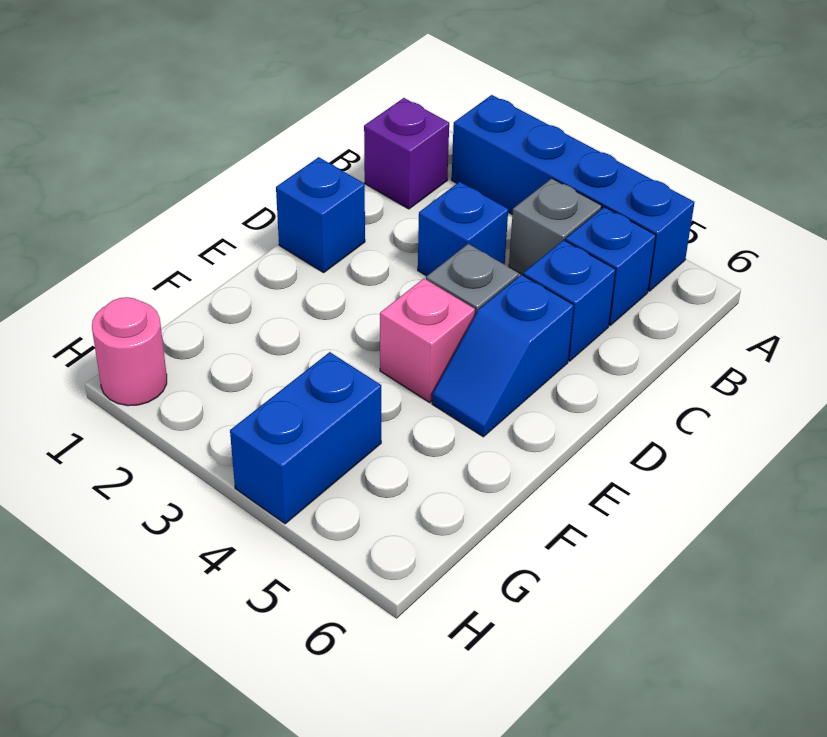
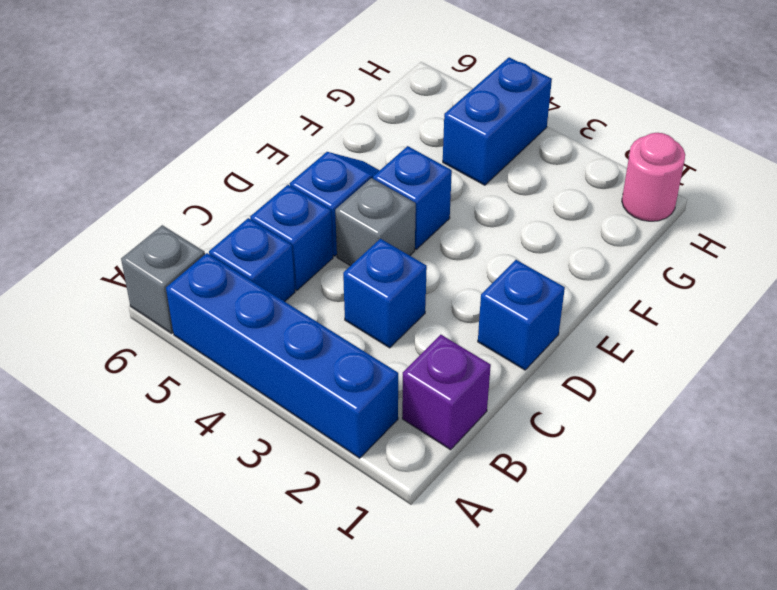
grey brick B4 level 1 -> grey brick A6 level 1
pink brick E4 level 1 -> blue brick E4 level 1

